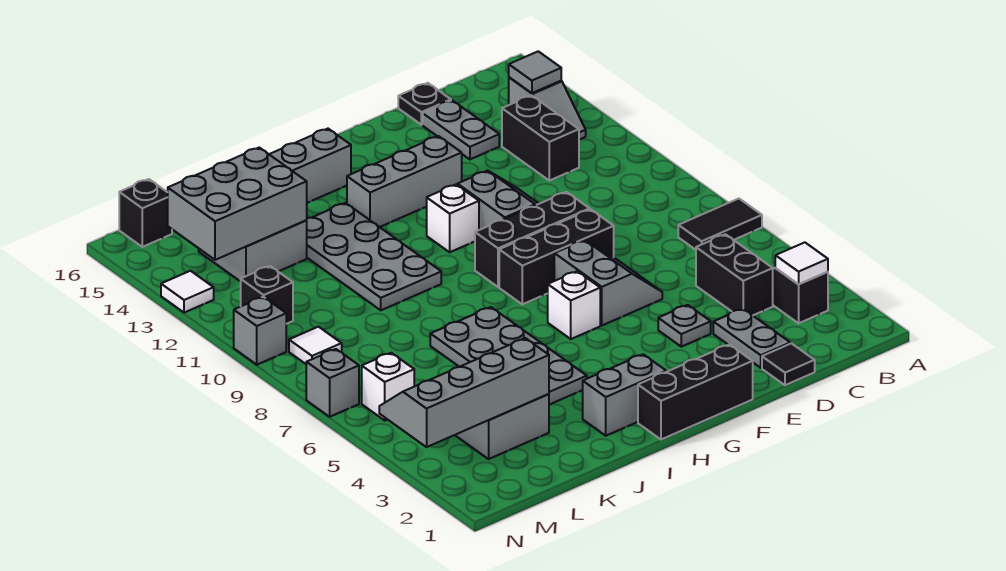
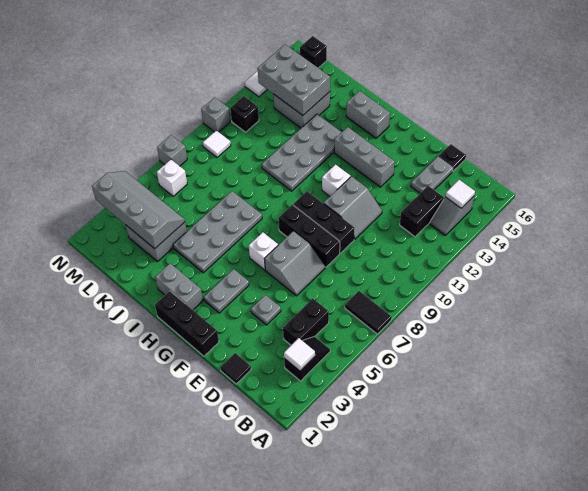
grey tile B14 level 2 -> white tile B14 level 2
grey plate D2:D3 level 1 -> grey plate G3:G4 level 1

